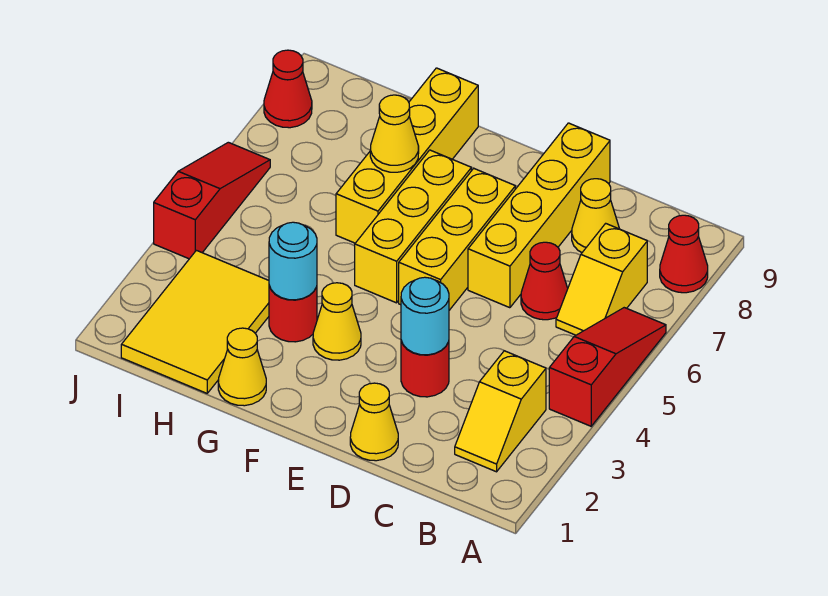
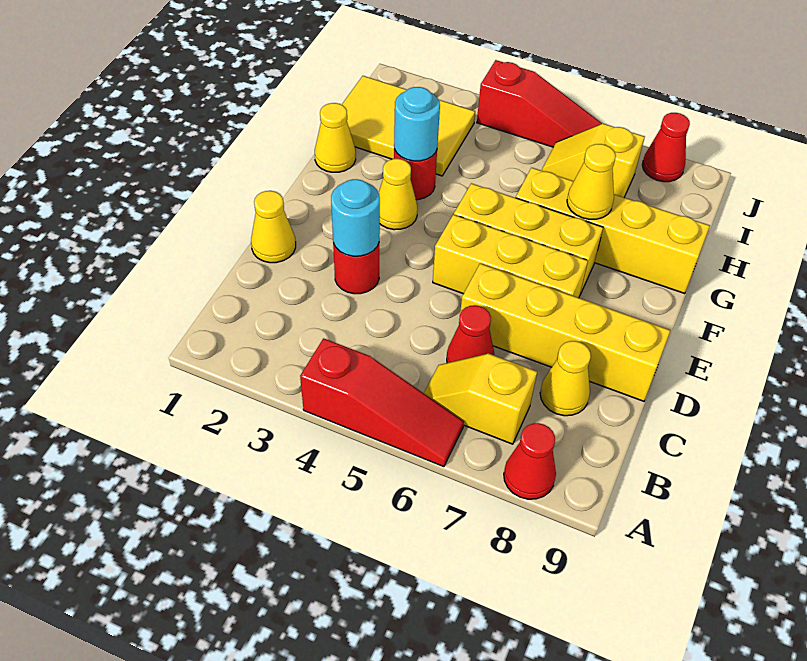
yellow slope B2:B3 level 1 top 3 -> yellow slope I6:I7 level 1 top 7

